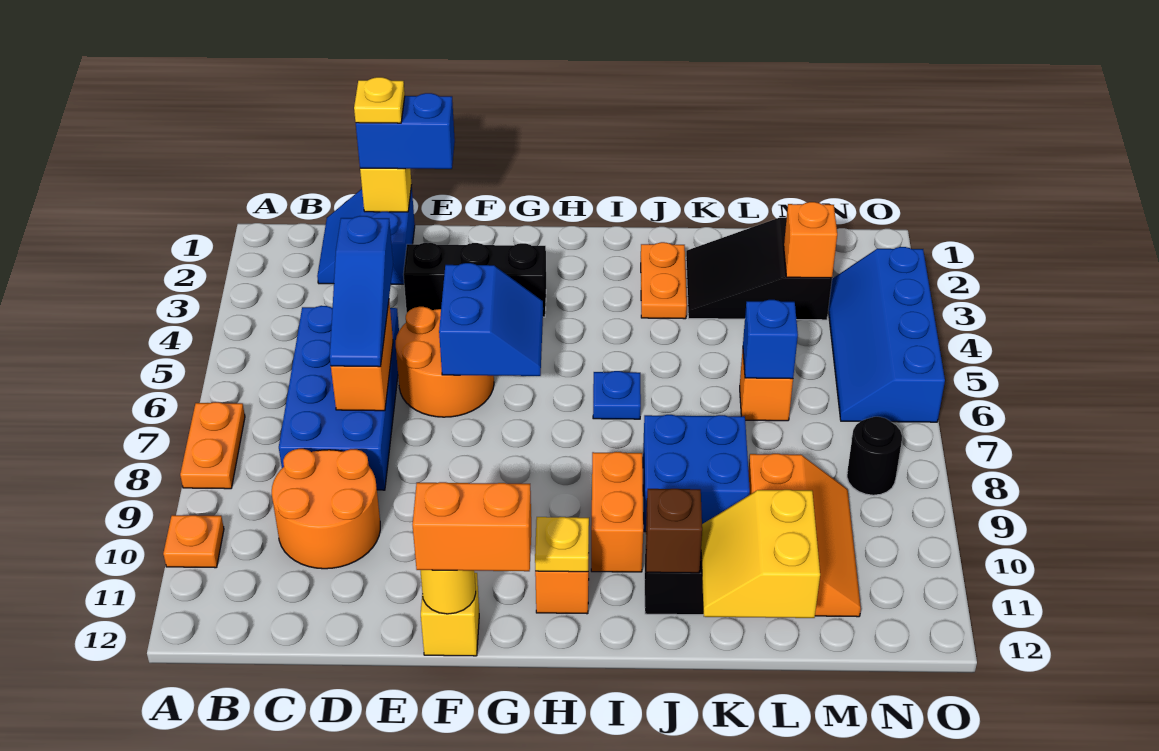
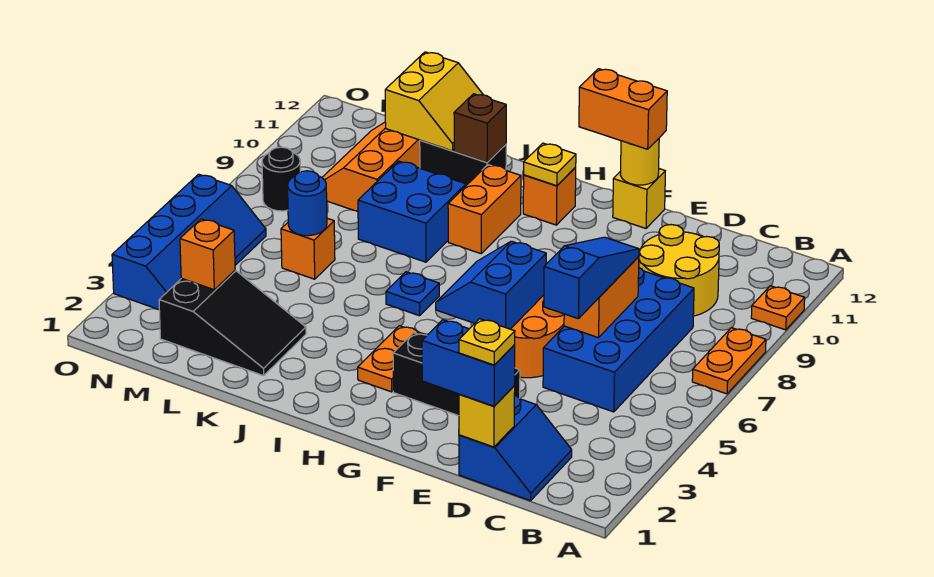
orange round brick C9:D10 level 1 -> yellow round brick C9:D10 level 1
orange plate J2:J3 level 1 -> orange plate H3:H4 level 1
blue brick L6 level 2 -> blue round brick L6 level 2

